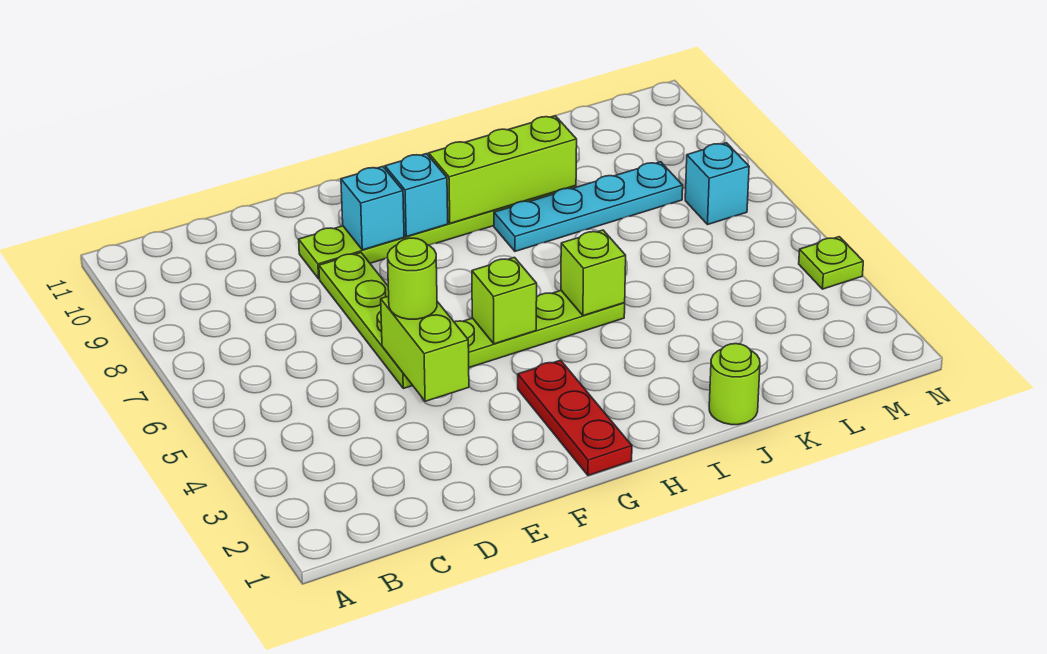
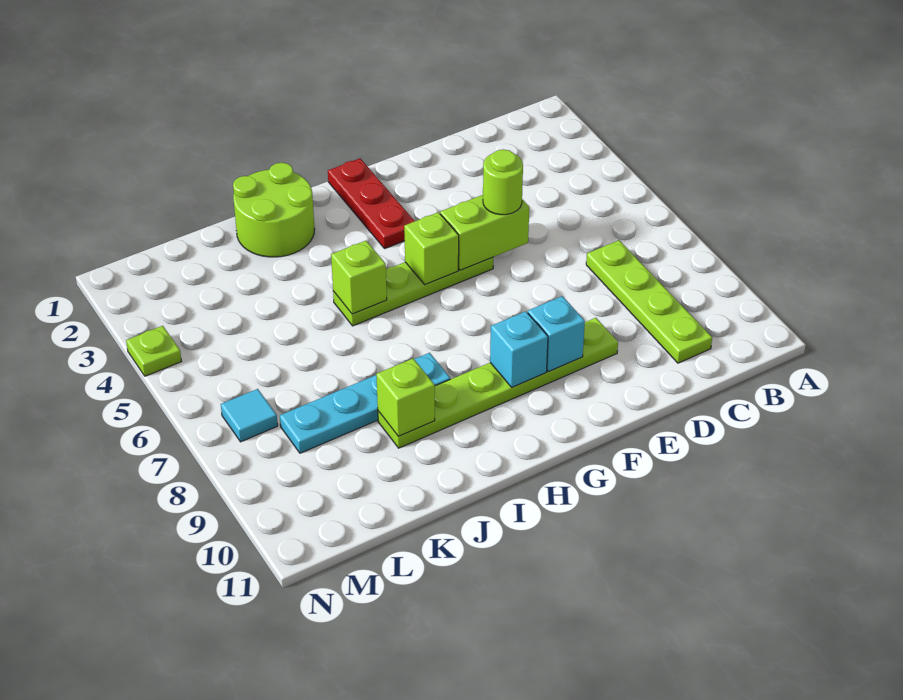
lime brick E4:E5 level 2 -> lime brick E5:F5 level 2
lime plate E5:E8 level 1 -> lime plate C7:C10 level 1
lime brick H9:J9 level 2 -> lime brick J9 level 2
lime round brick J1 level 1 -> lime round brick I1:J2 level 1
cyan brick M7 level 1 -> cyan tile M7 level 1

